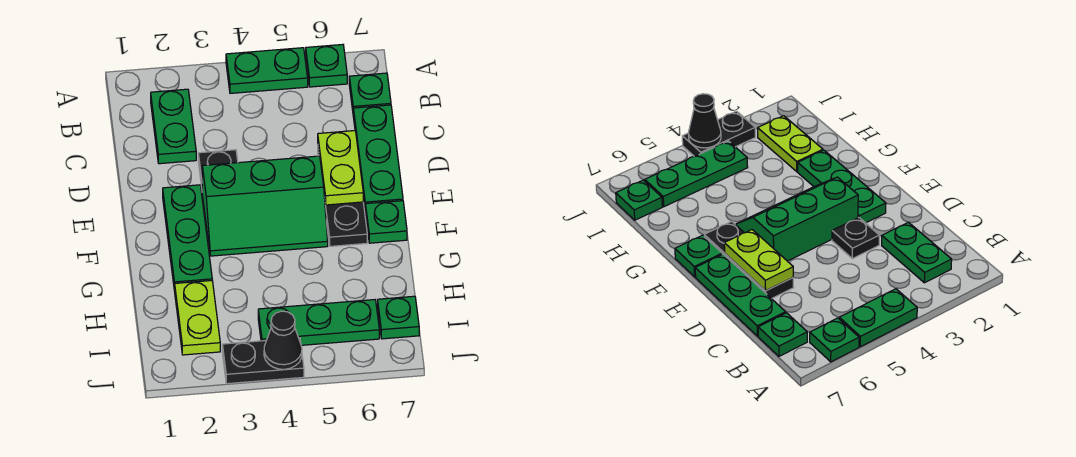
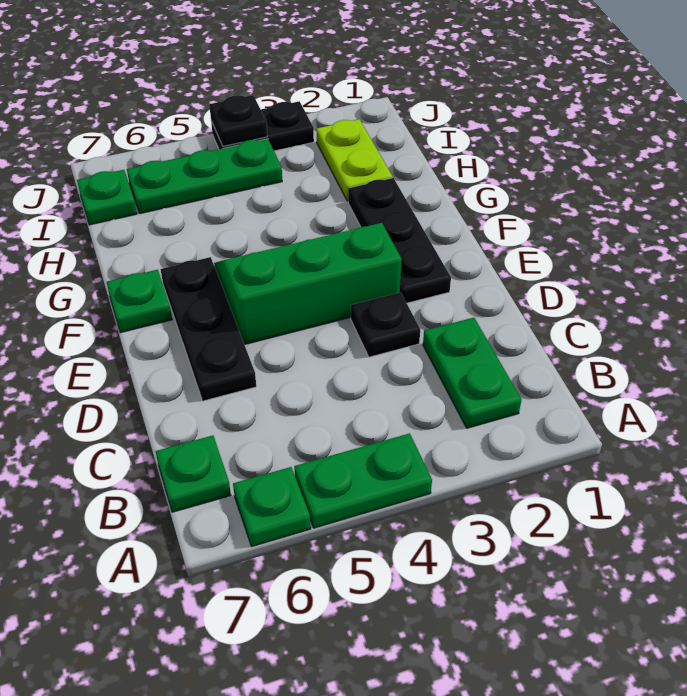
green plate C7:E7 level 1 -> none
lime plate D6:E6 level 2 -> none
green plate E2:G2 level 1 -> black plate E2:G2 level 1
black cone J4 level 2 -> black plate J4 level 2

